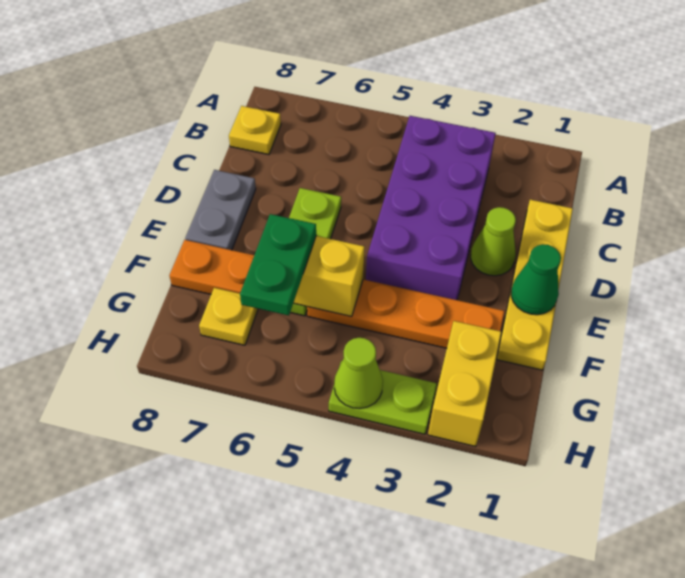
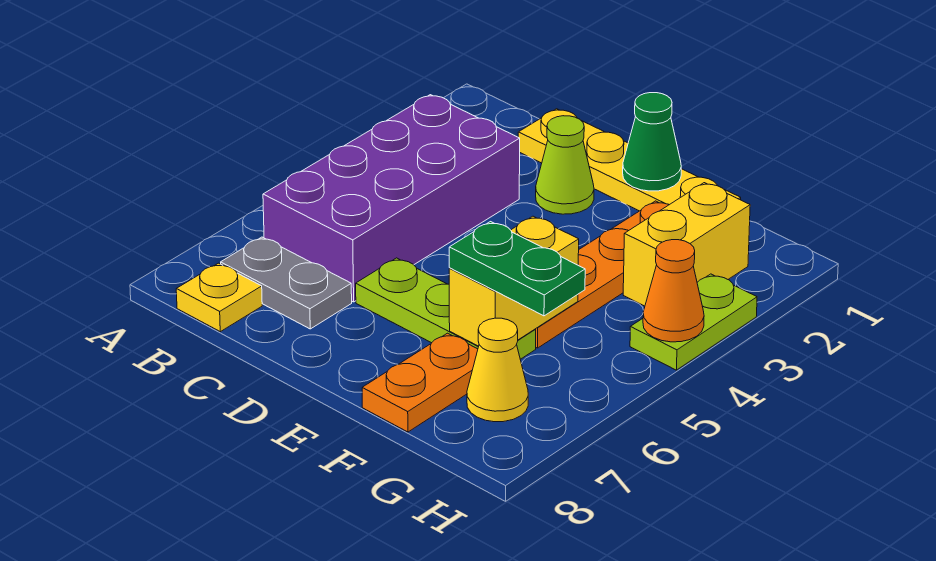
purple brick B3:E4 level 1 -> purple brick B3:C6 level 1
grey plate D8:E8 level 1 -> grey plate B7:C7 level 1
yellow brick G2:H2 level 1 -> yellow brick G2:G3 level 1
yellow plate G7 level 1 -> yellow cone G7 level 1
lime cone H4 level 2 -> orange cone H4 level 2

